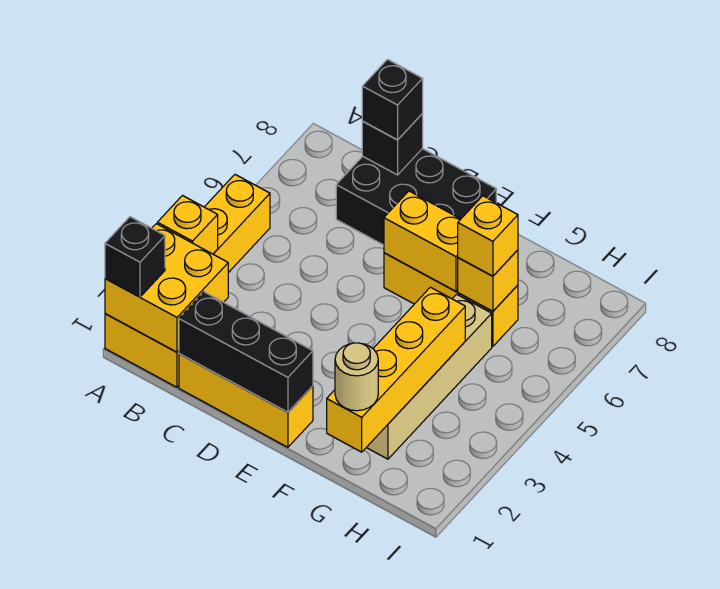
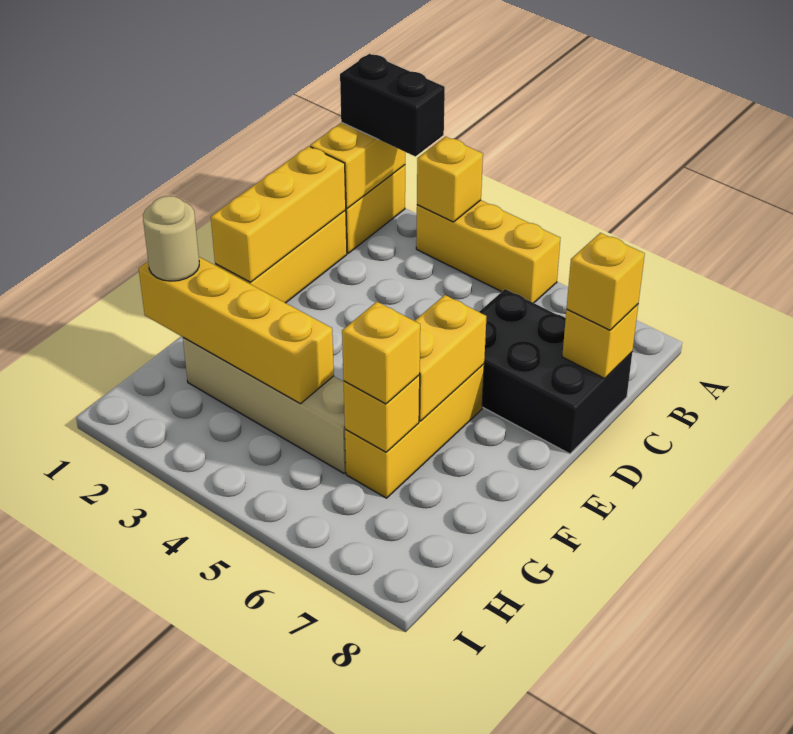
yellow brick A1:B2 level 2 -> yellow brick A1:B1 level 2
black brick A1 level 3 -> black brick A1:A2 level 3
black brick C1:E1 level 2 -> yellow brick C1:E1 level 2
black brick C7:E8 level 1 -> black brick C6:D8 level 1
black brick C8 level 2 -> yellow brick C8 level 2
black brick C8 level 3 -> yellow brick C8 level 3

